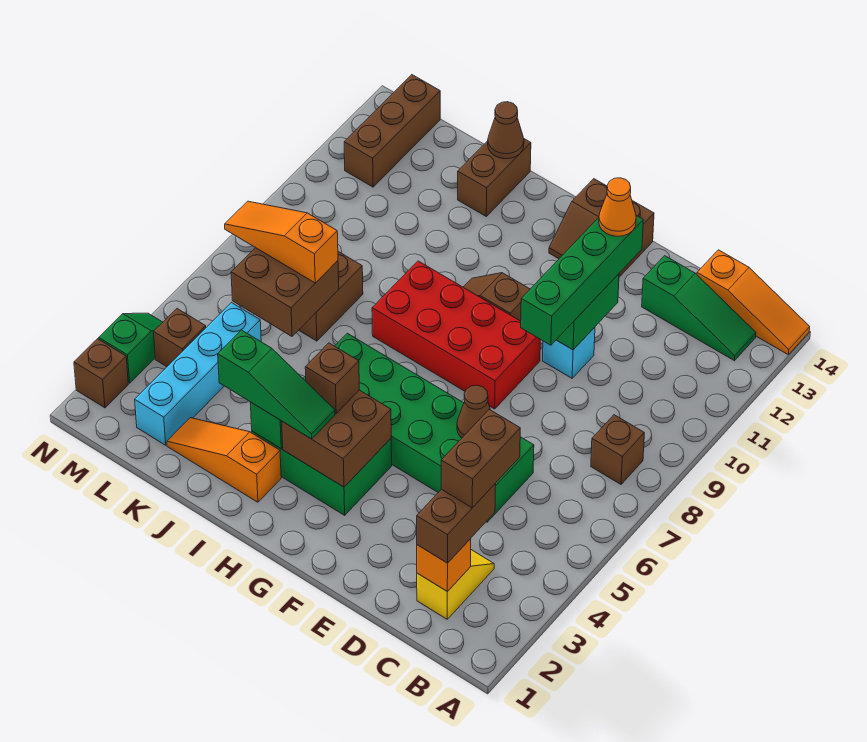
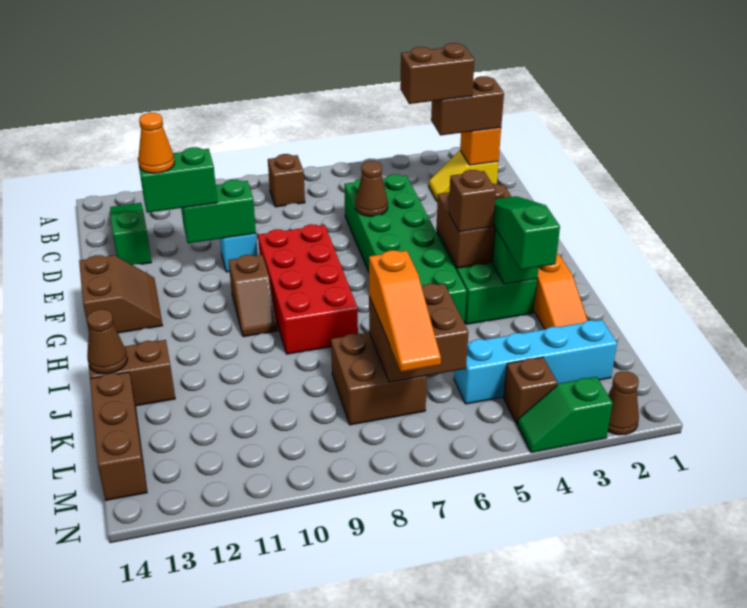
orange slope A14:C14 level 1 top C -> none
green brick E9:E12 level 3 -> green brick E11:E12 level 3
brown brick M12:M14 level 1 -> brown brick K14:M14 level 1
brown brick N2 level 1 -> brown cone N2 level 1

